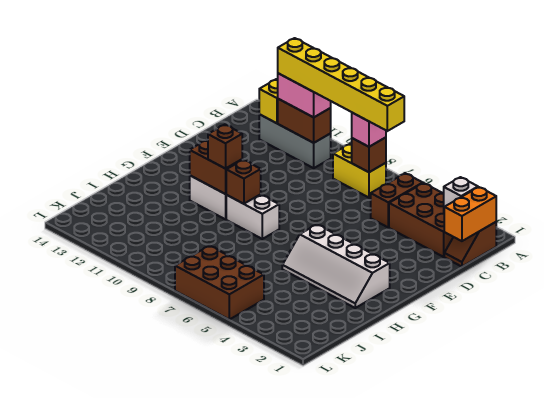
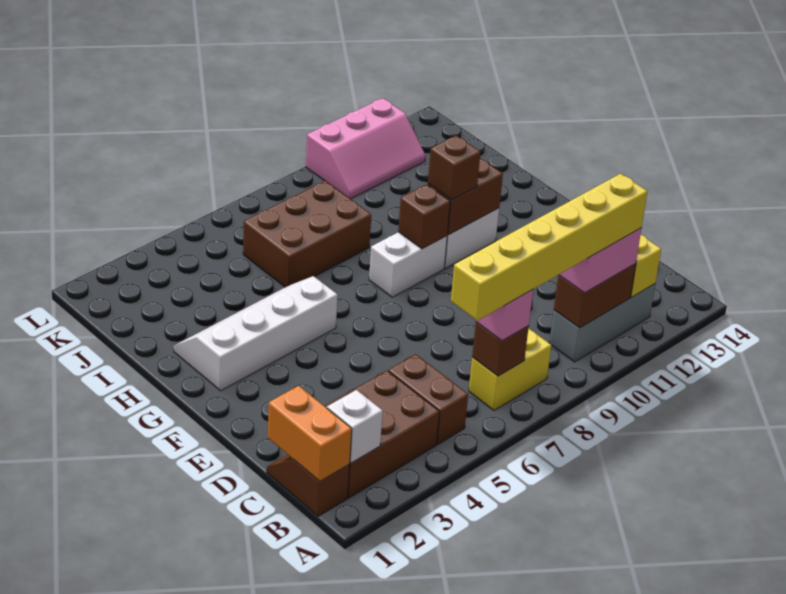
brown brick K5:L7 level 1 -> brown brick I6:J8 level 1
none -> pink slope K10:L12 level 1 top L

